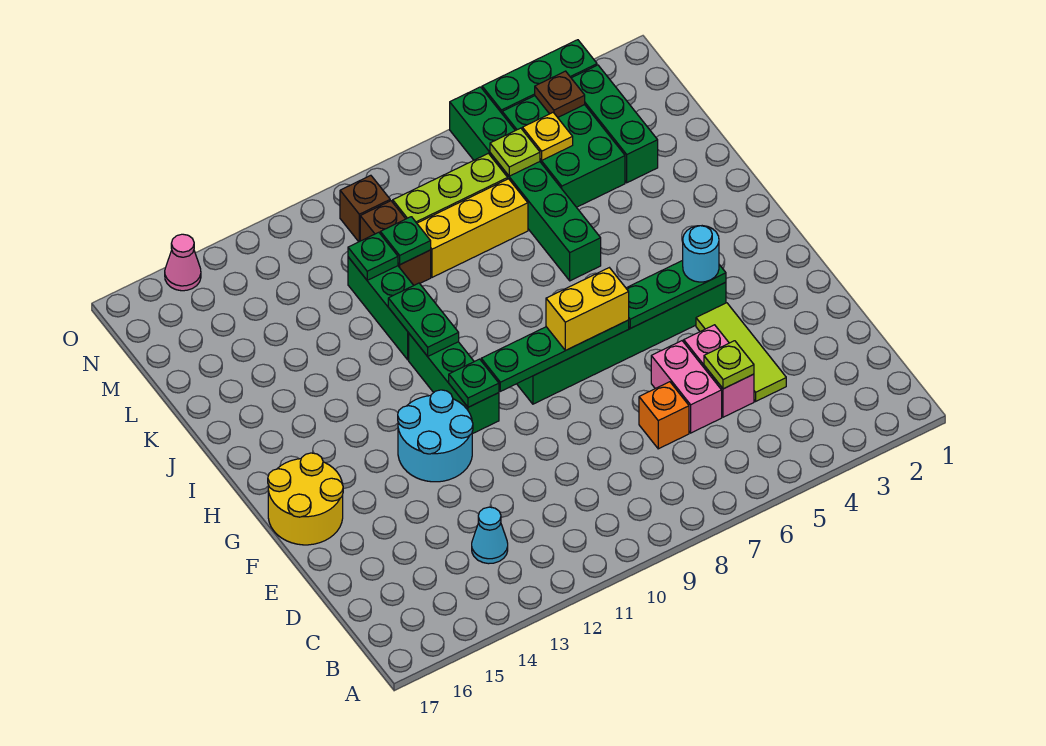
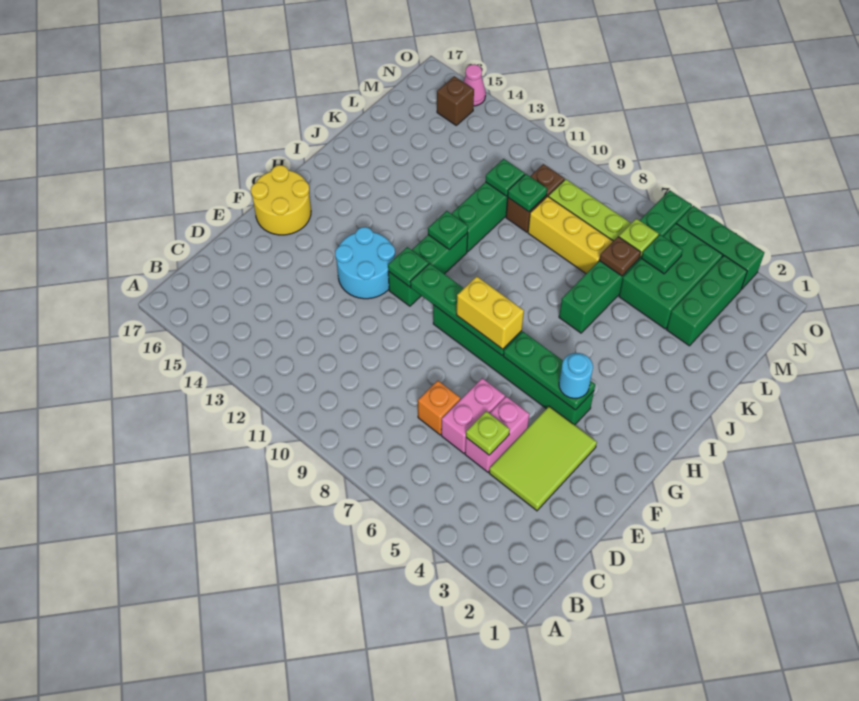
cyan cone C13 level 1 -> none
lime tile D4:F4 level 1 -> lime tile D3:F4 level 1
green plate I11:J11 level 2 -> green plate I11 level 2
yellow plate M5 level 2 -> green plate M5 level 2
brown plate N4 level 2 -> brown plate L6 level 2
brown brick N10 level 1 -> brown brick N15 level 1

